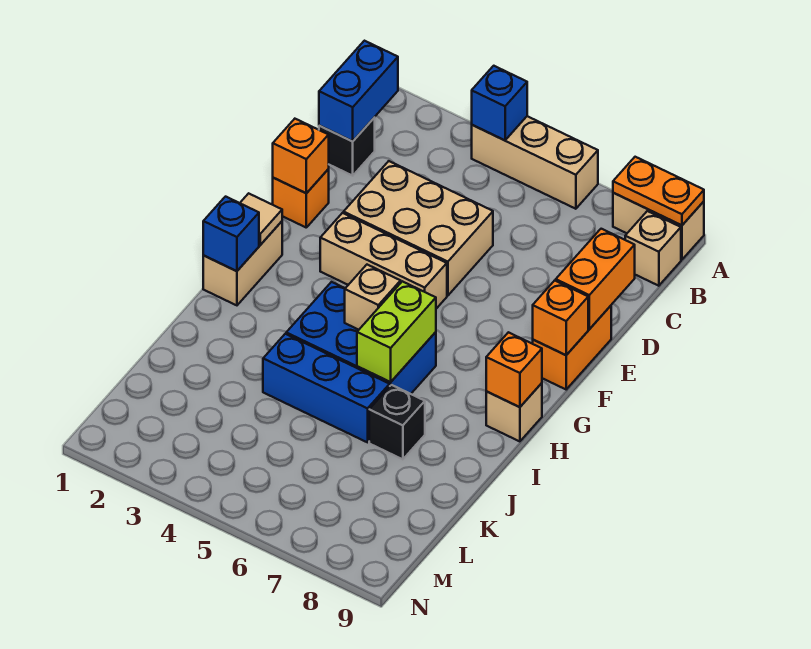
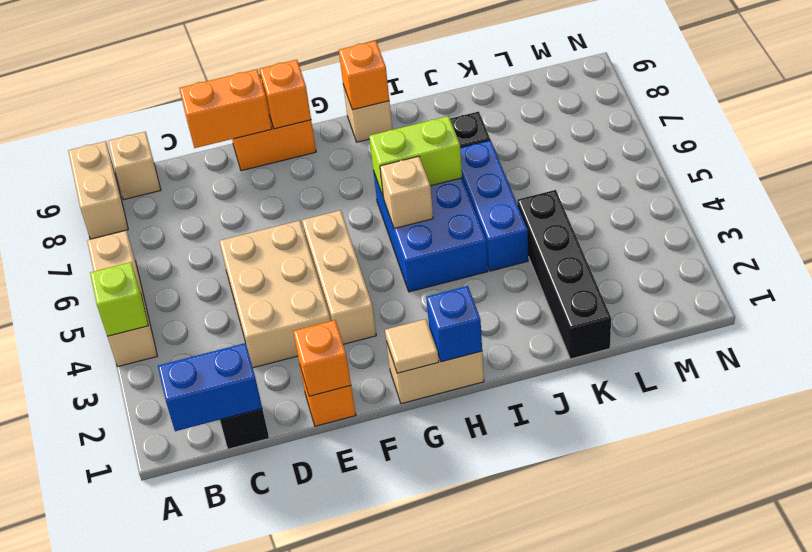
blue brick A4 level 2 -> lime brick A4 level 2
orange plate A8:A9 level 2 -> none
none -> black brick K1:K4 level 1

